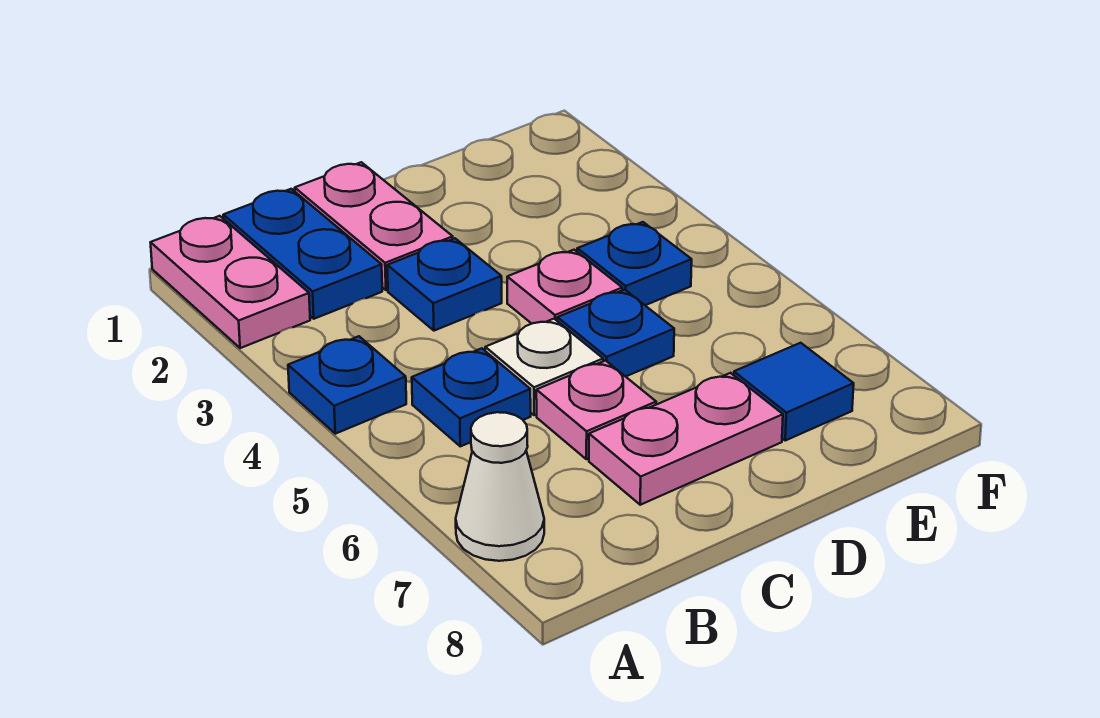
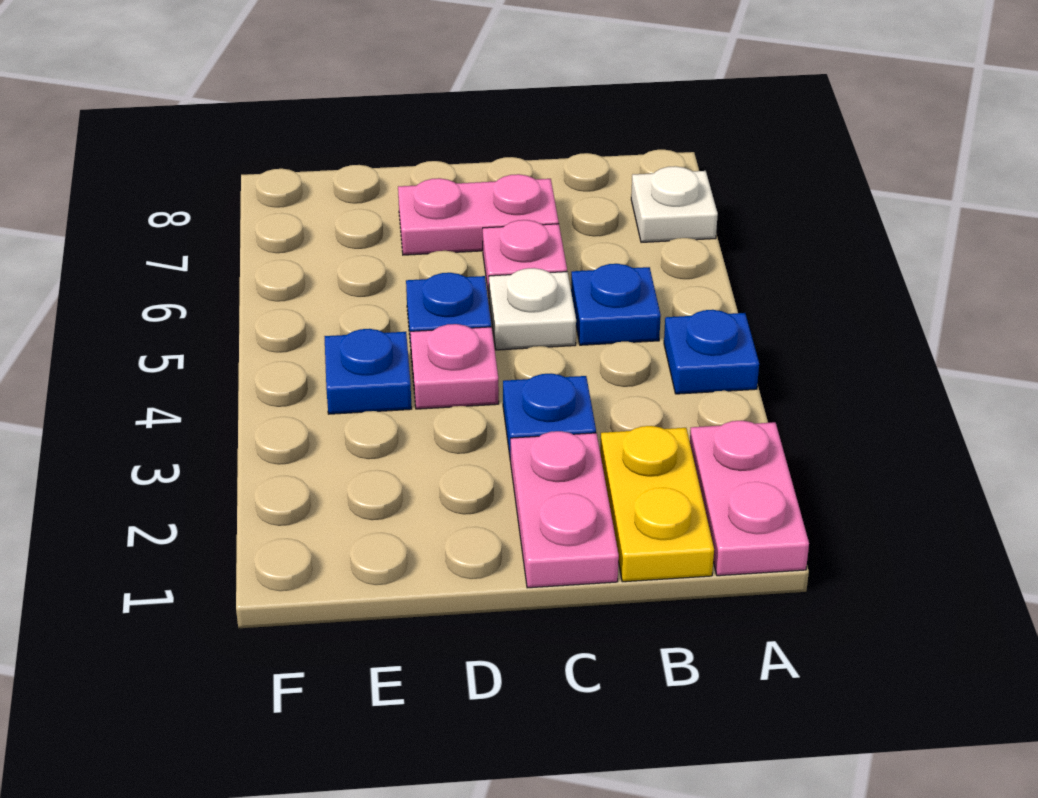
white cone A7 level 1 -> white plate A7 level 1
blue plate B1:B2 level 1 -> yellow plate B1:B2 level 1
blue tile E7 level 1 -> none

